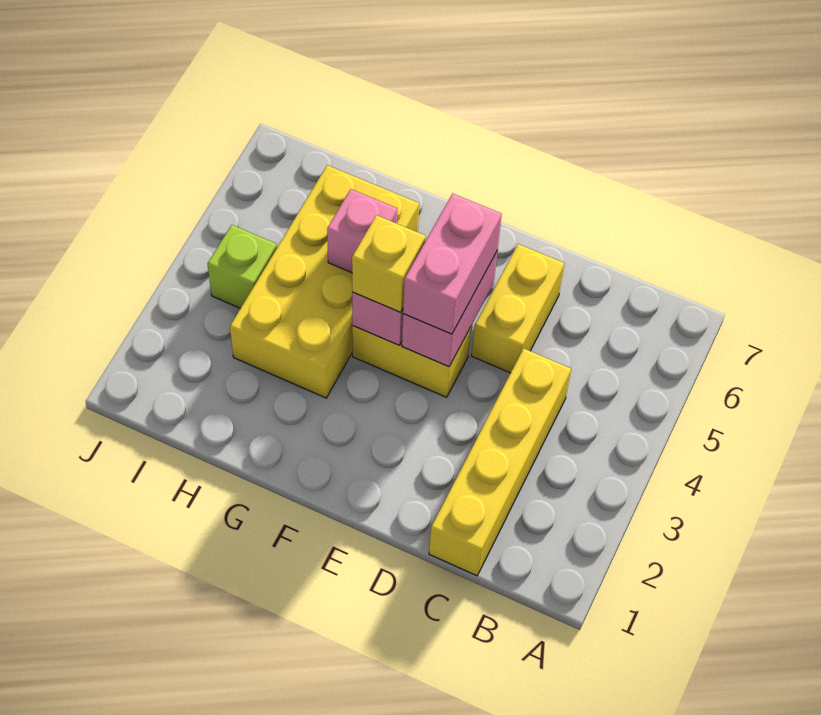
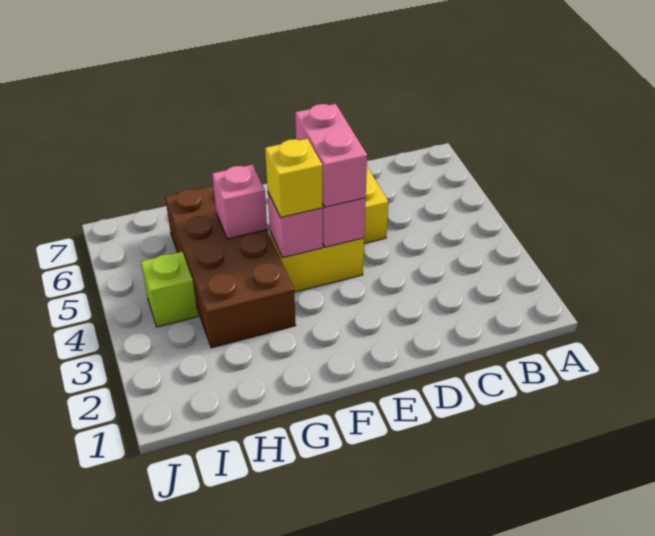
yellow brick C1:C4 level 1 -> none
yellow brick G3:H6 level 1 -> brown brick G3:H6 level 1

